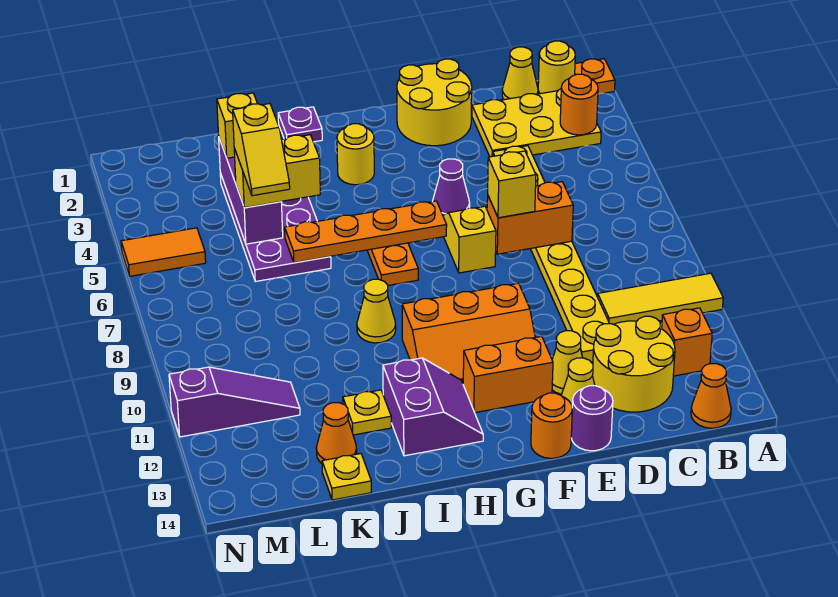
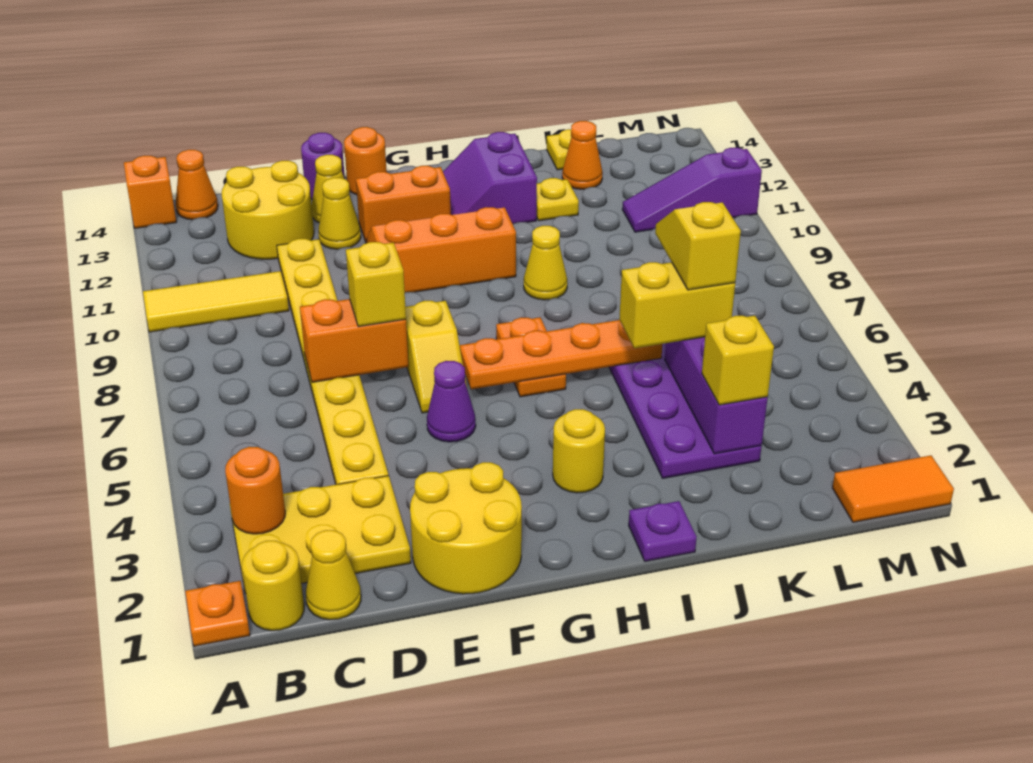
orange brick B12 level 1 -> orange brick A14 level 1
orange tile M5:N5 level 1 -> orange tile M1:N1 level 1

